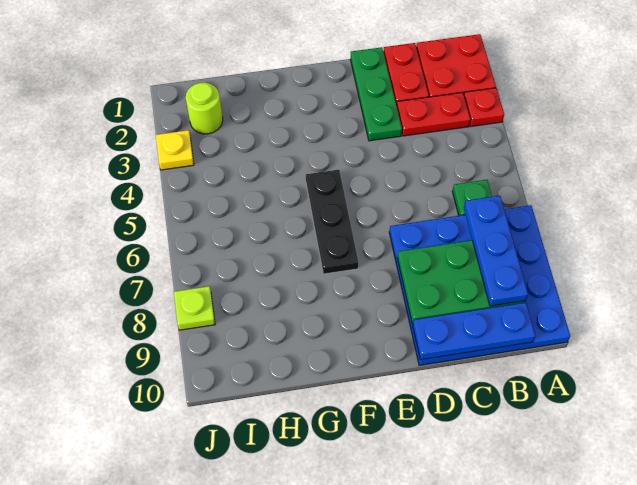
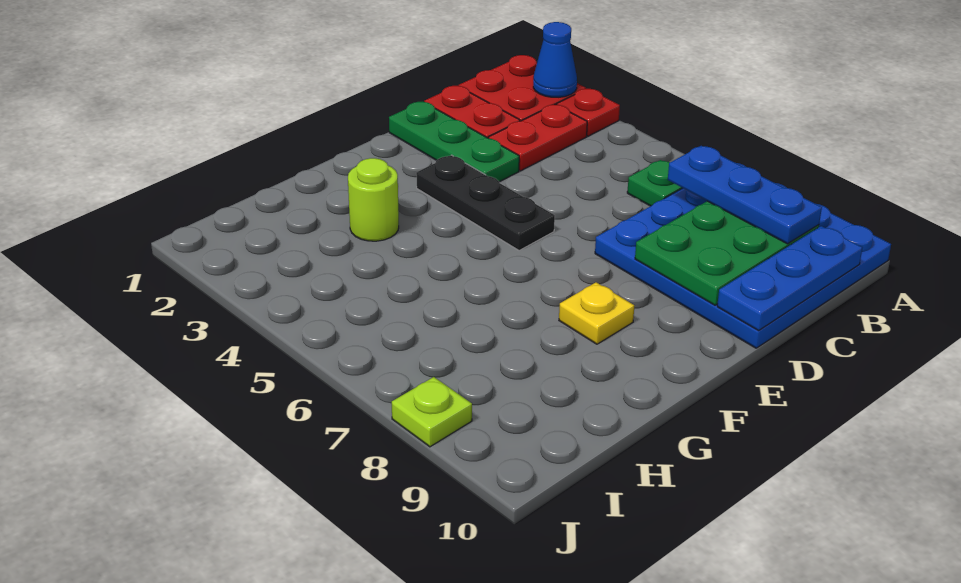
none -> blue cone A2 level 2
black plate F5:F7 level 1 -> black plate E3:E5 level 1
lime round brick I2 level 1 -> lime round brick G3 level 1
yellow plate J3 level 1 -> yellow plate F8 level 1

